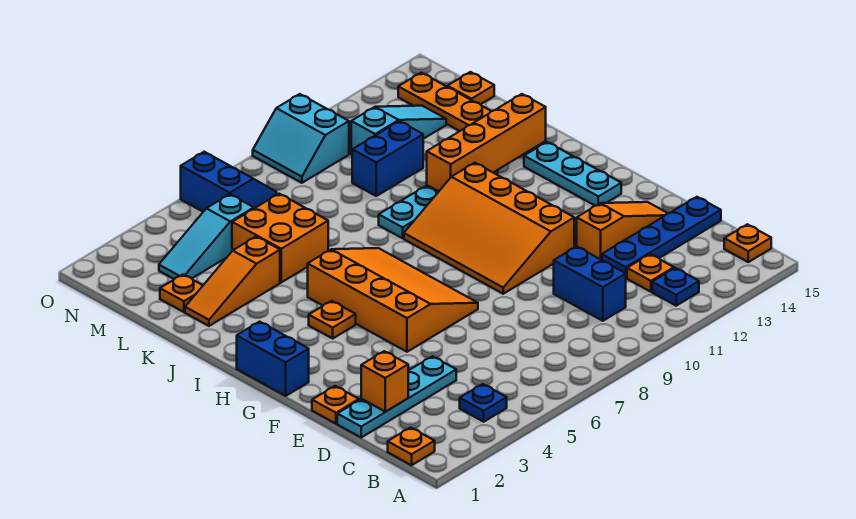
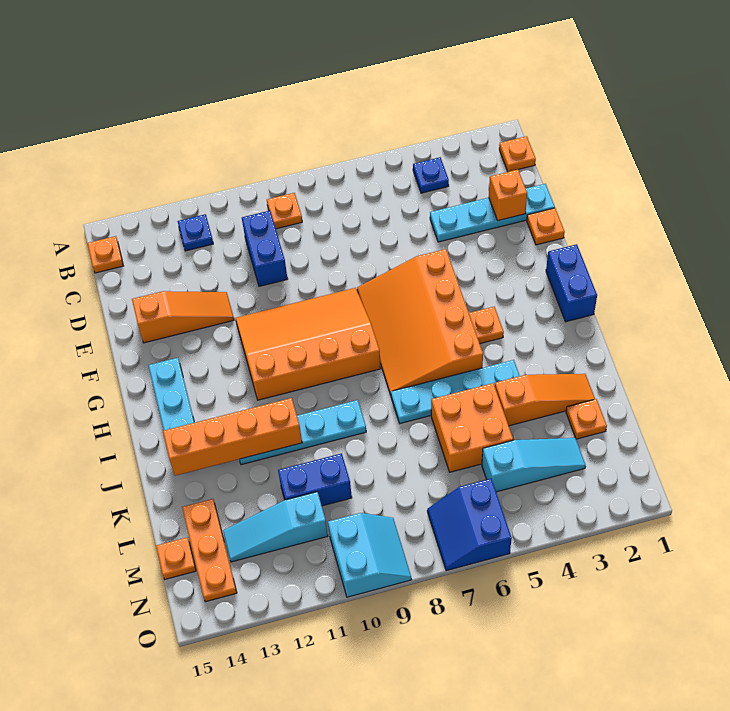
orange plate C12 level 1 -> orange plate B9 level 1
blue plate D12:D15 level 1 -> none
orange slope E12:E14 level 1 top 12 -> orange slope E12:E14 level 1 top 14
orange slope F9:I11 level 1 top 11 -> orange slope F8:H11 level 1 top H
none -> cyan plate J4:J7 level 1

